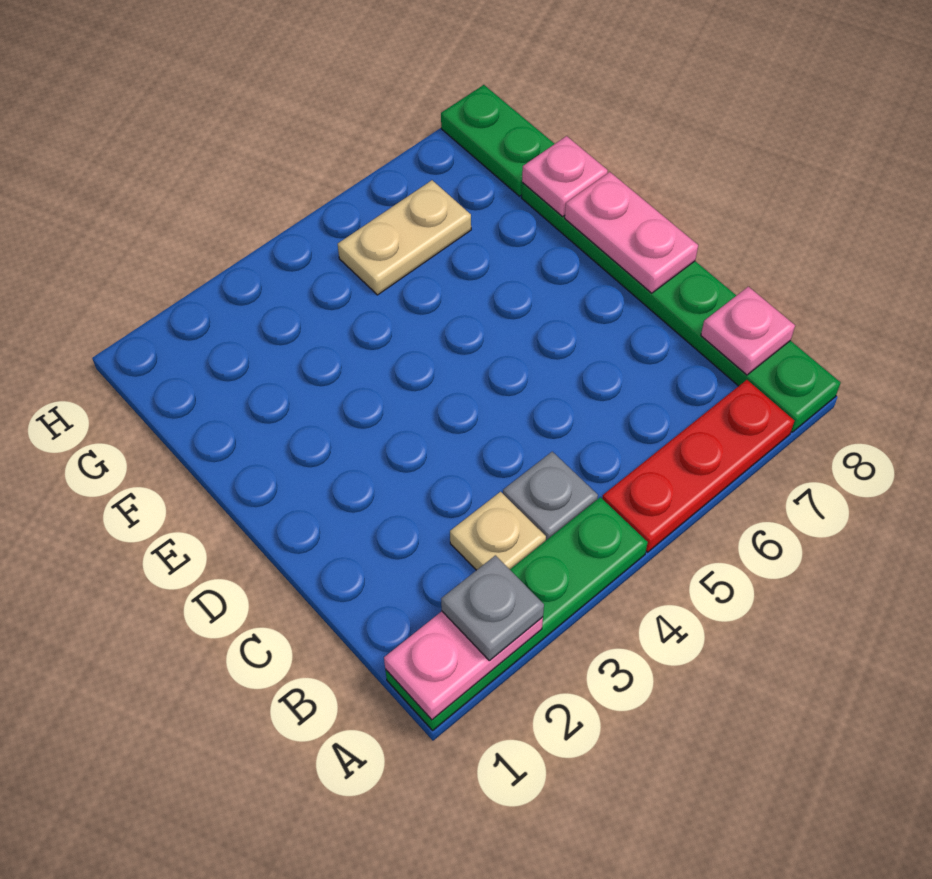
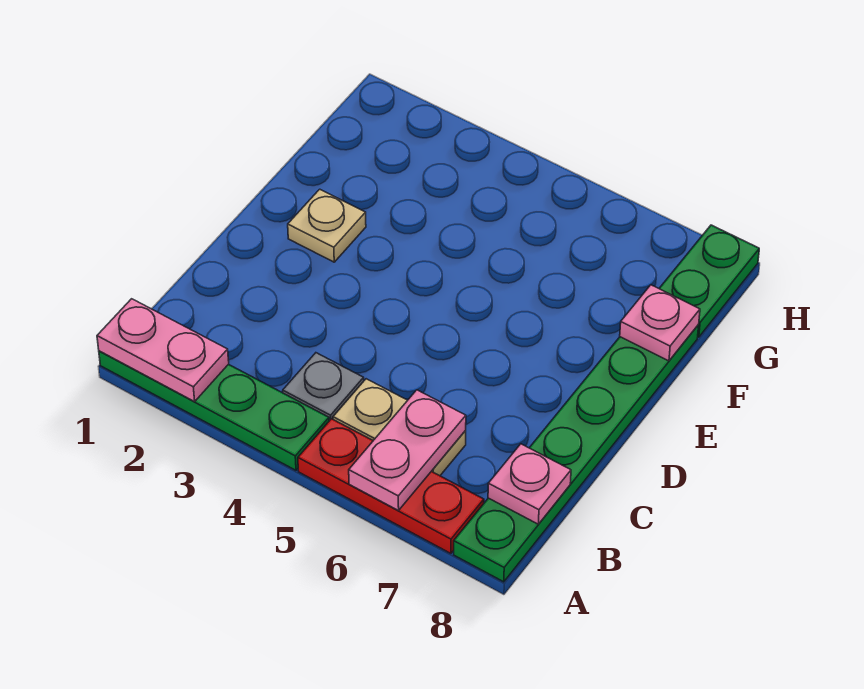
grey plate A2 level 3 -> none
tan plate B3 level 1 -> tan plate E2 level 1
pink plate D8:E8 level 2 -> pink plate A6:B6 level 2
tan plate G5:G6 level 1 -> tan plate B5:B6 level 1

